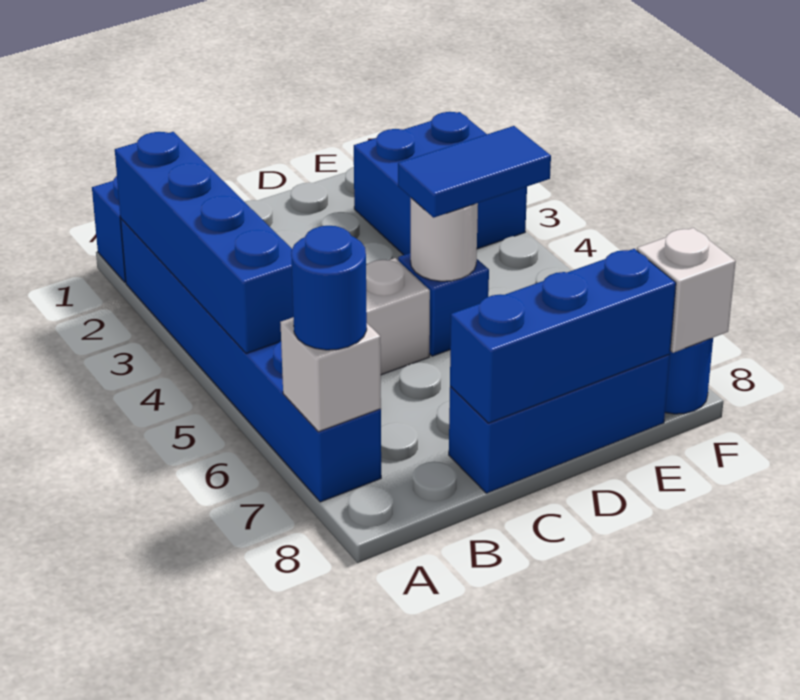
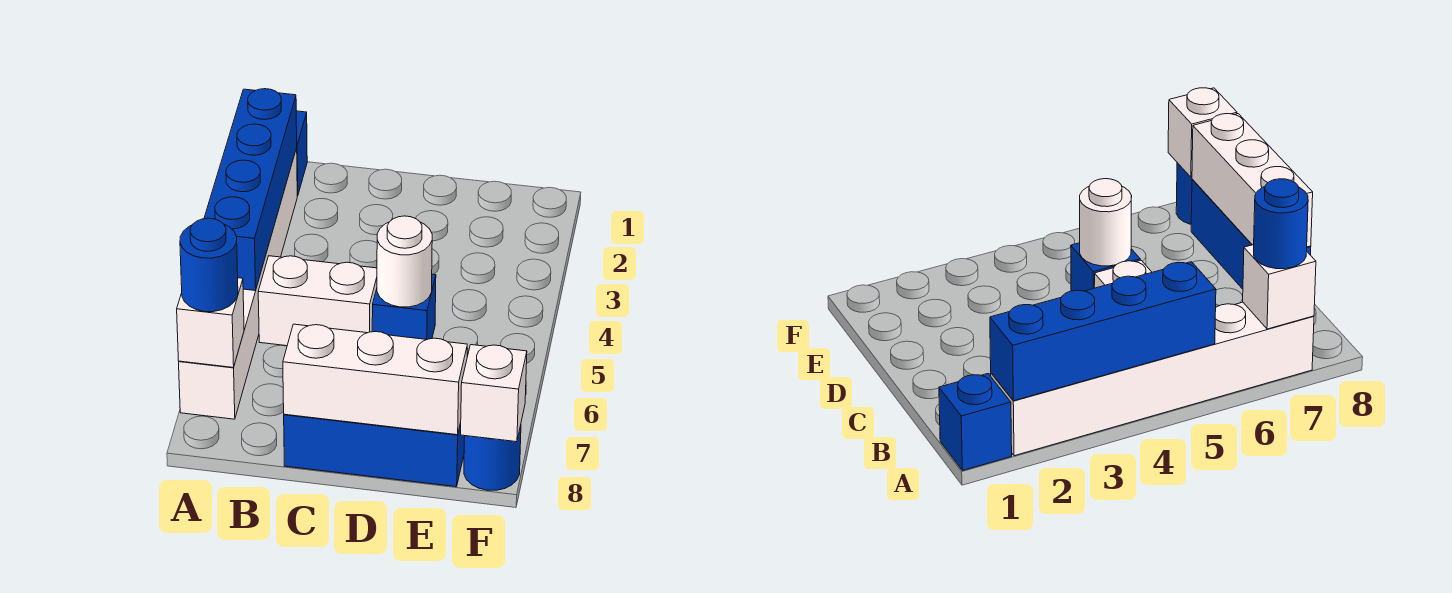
blue brick A2:A7 level 1 -> white brick A2:A7 level 1
blue brick C8:E8 level 2 -> white brick C8:E8 level 2
blue tile D5:E5 level 3 -> none
blue brick E2:F3 level 1 -> none

